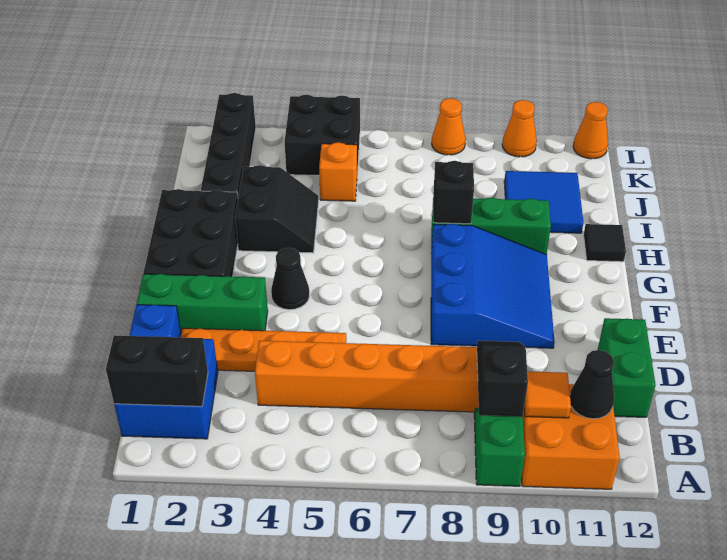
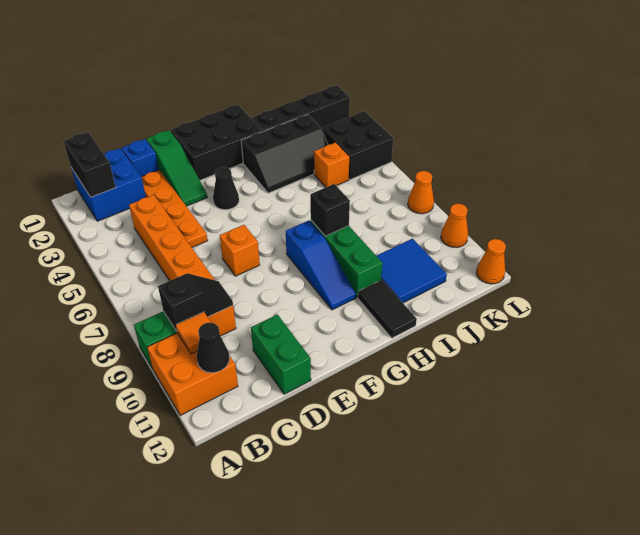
green brick C12:D12 level 1 -> green brick D11:D12 level 1
green brick E1:E3 level 1 -> green slope E1:E3 level 1 top 1
none -> orange brick E7 level 1
blue slope E8:G10 level 1 top 8 -> blue slope G8:G10 level 1 top 8
black slope H3:I4 level 1 top 3 -> black slope H3:J4 level 1 top 3
black tile H12 level 1 -> black tile H11:H12 level 1

